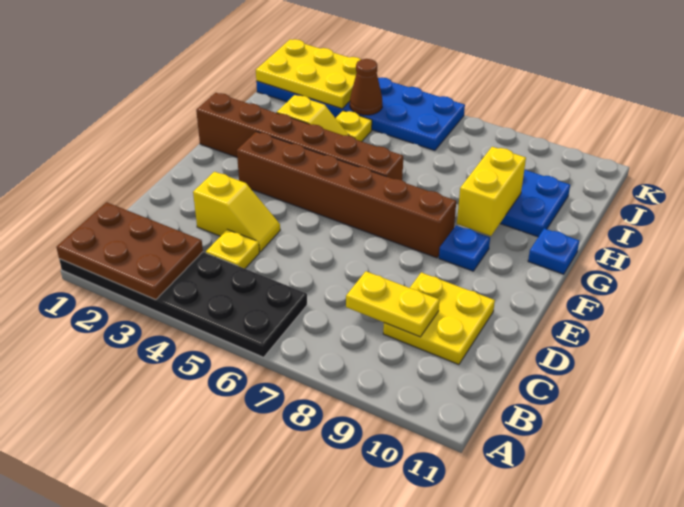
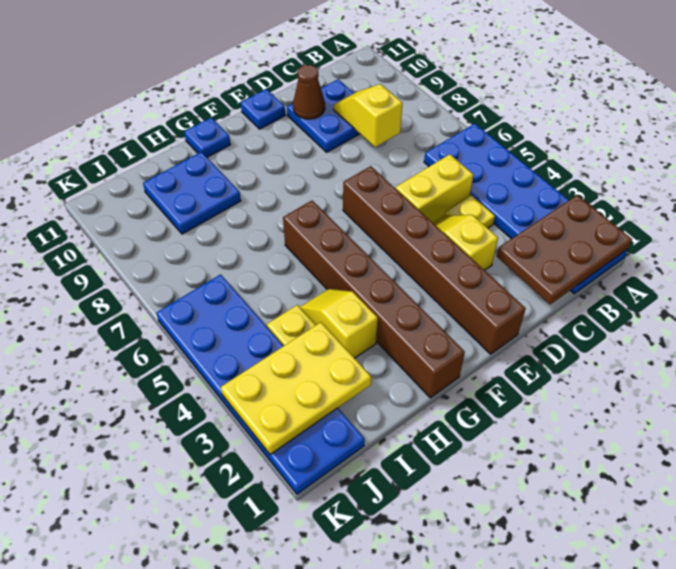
black plate A1:B6 level 1 -> blue plate A1:B6 level 1
brown plate A1:B3 level 2 -> brown plate A1:C2 level 2
yellow plate C8:C9 level 2 -> yellow slope C8:C9 level 2 top 8
yellow plate C9:D10 level 1 -> blue plate C9:D10 level 1
brown brick F3:F8 level 1 -> brown brick E1:E6 level 1
blue plate F9 level 1 -> blue plate E11 level 1
yellow brick G9:H9 level 2 -> yellow brick C5:D5 level 1
yellow plate J1:K3 level 2 -> yellow plate I2:K3 level 2
brown cone J4 level 2 -> brown cone D10 level 2

